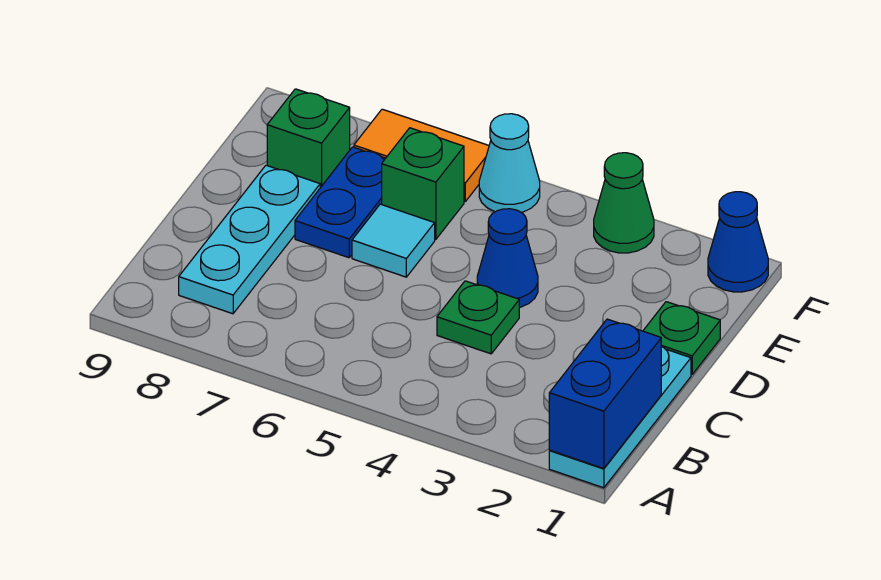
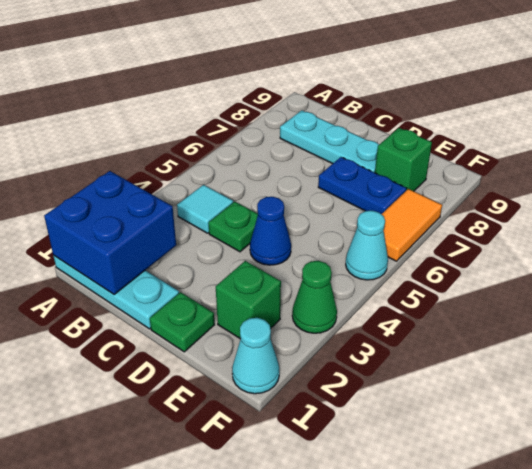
blue brick A1:B1 level 2 -> blue brick A1:B2 level 2
cyan tile D6 level 1 -> cyan tile B4 level 1
green brick E6 level 1 -> green brick E2 level 1
blue cone F1 level 1 -> cyan cone F1 level 1

